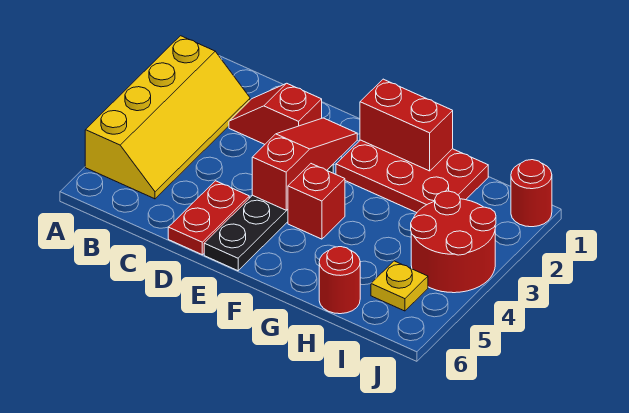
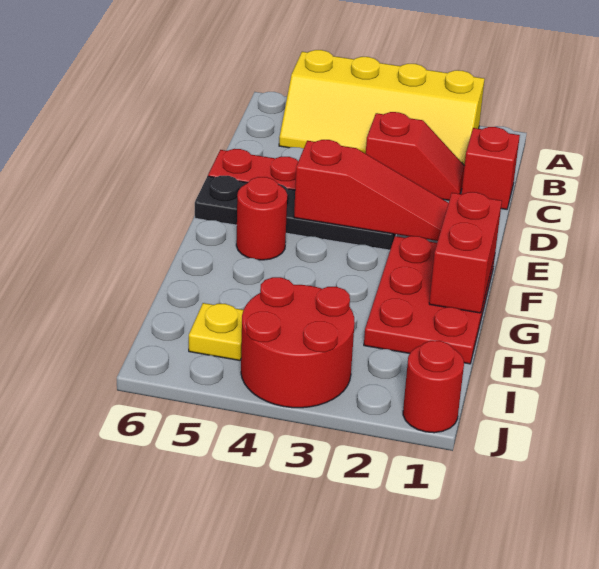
red slope C2:D2 level 1 top D -> red slope C2:C3 level 1 top 3
red brick F4 level 1 -> red brick C1 level 1
red round brick H6 level 1 -> red round brick F5 level 1

